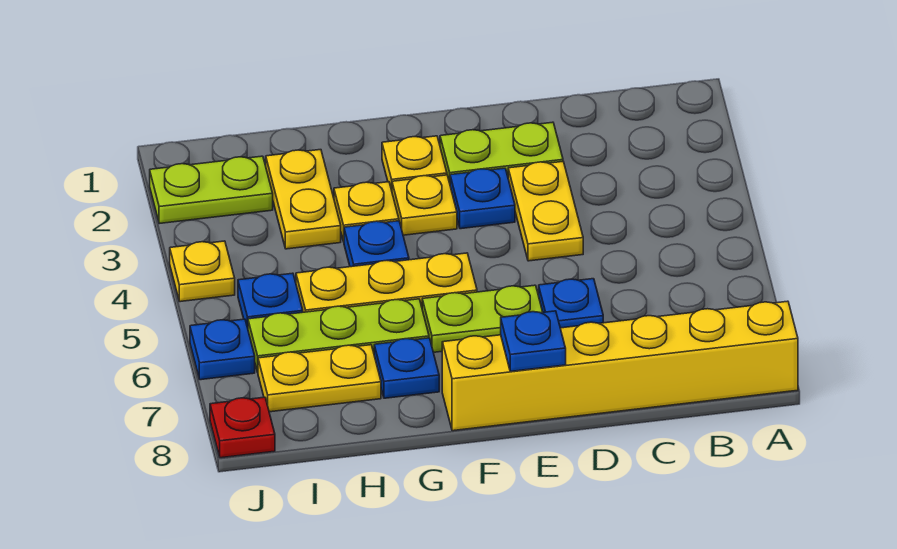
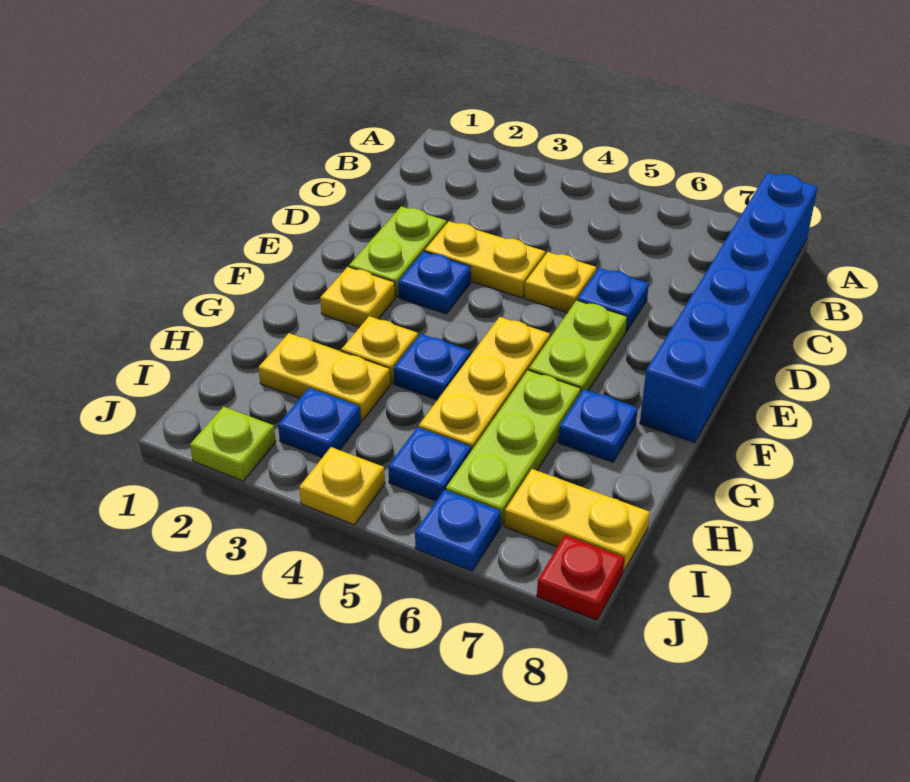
yellow brick A8:F8 level 1 -> blue brick A8:F8 level 1
blue plate E8 level 2 -> blue plate I3 level 1
yellow plate F3 level 1 -> yellow plate D5 level 1
yellow plate H7:I7 level 1 -> yellow plate I7:I8 level 1
lime plate I2:J2 level 1 -> lime plate J2 level 1

